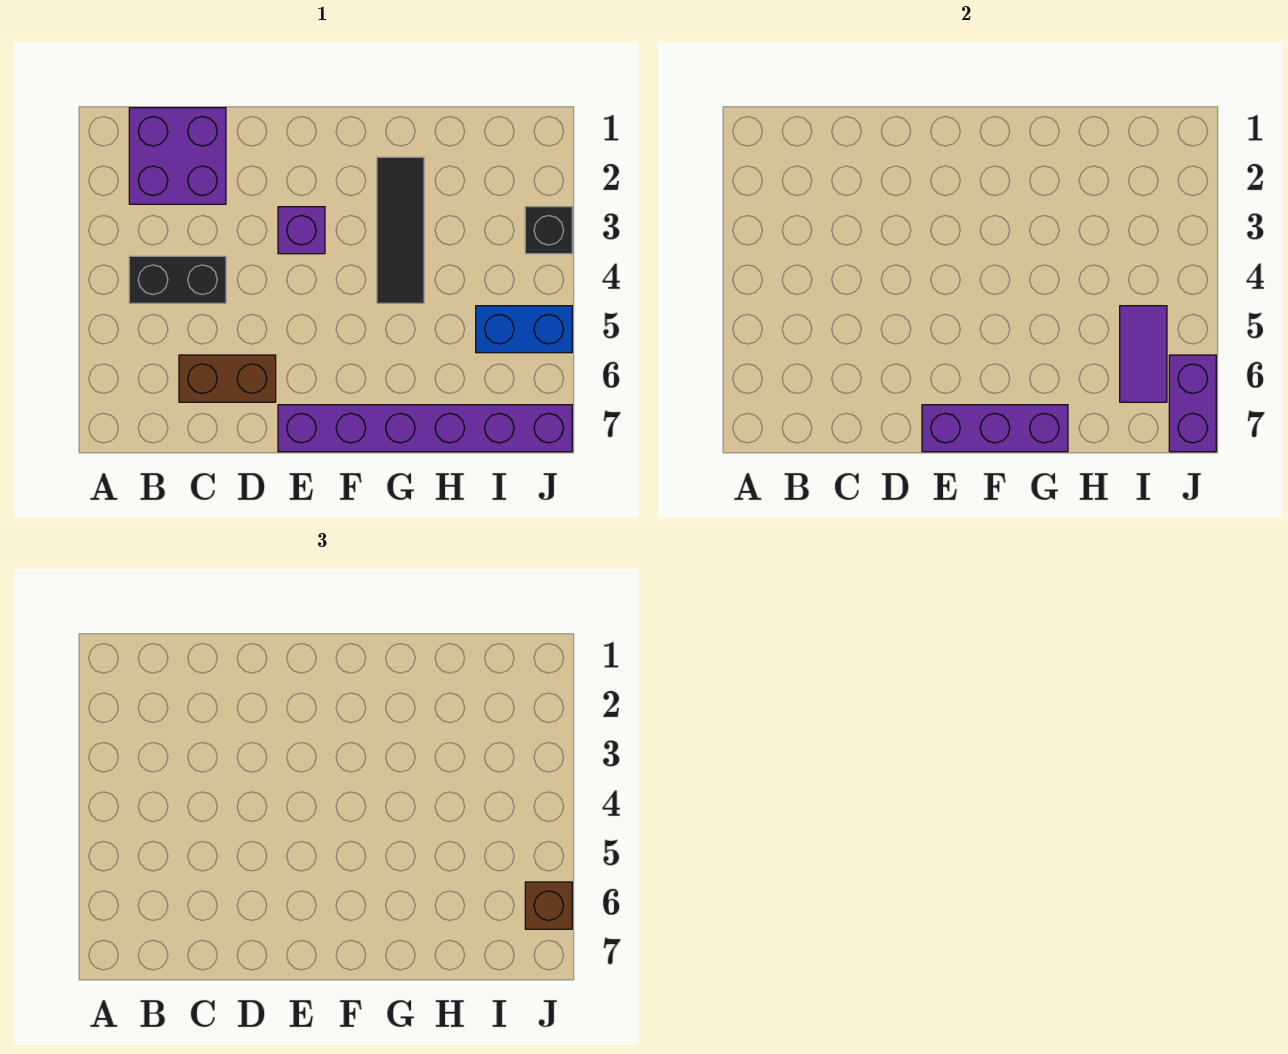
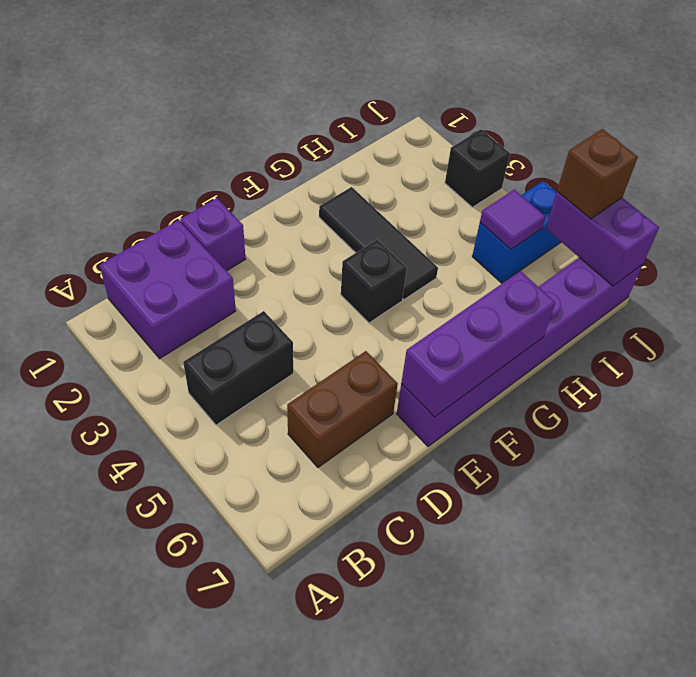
purple brick E3 level 1 -> purple brick D1 level 1
none -> black brick F4 level 1
purple tile I5:I6 level 2 -> purple tile I5 level 2

